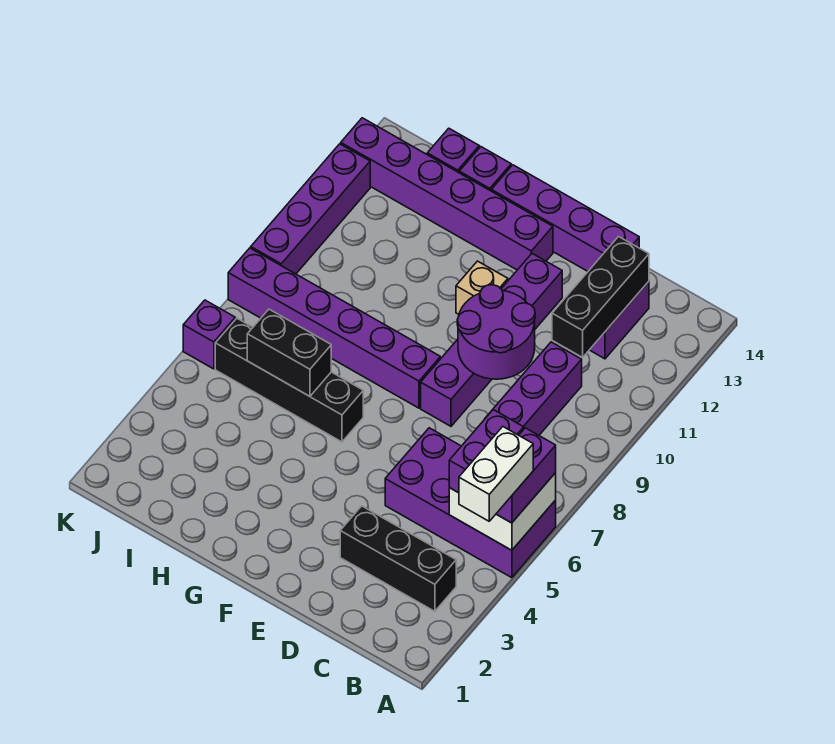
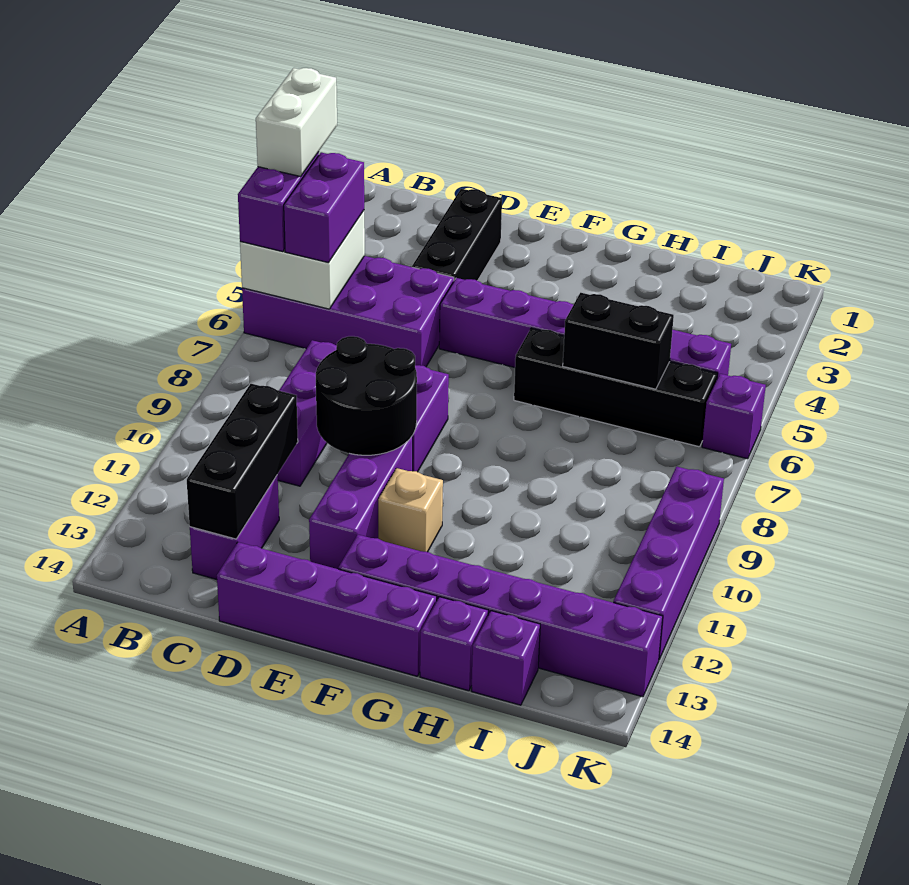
black brick B3:D3 level 1 -> black brick D2:D4 level 1
purple round brick D9:E10 level 2 -> black round brick D9:E10 level 2
purple brick F8:K8 level 1 -> purple brick E5:J5 level 1

